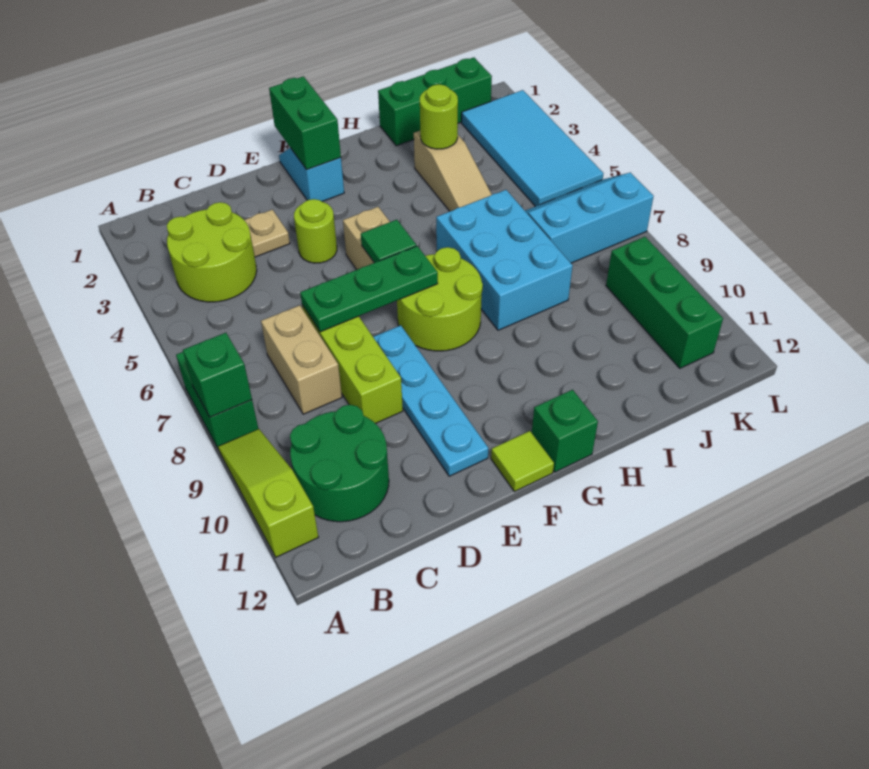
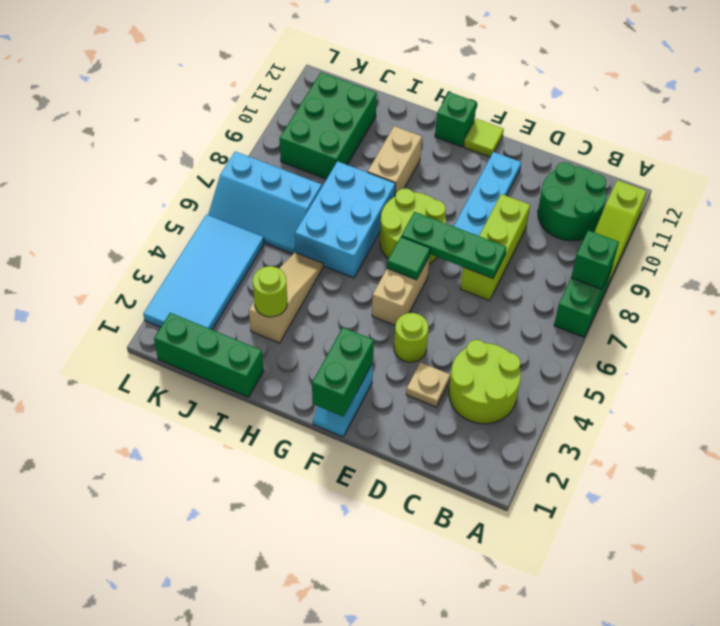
tan brick C7:C8 level 1 -> tan brick H9:H10 level 1
green brick K9:K11 level 1 -> green brick J9:K11 level 1

